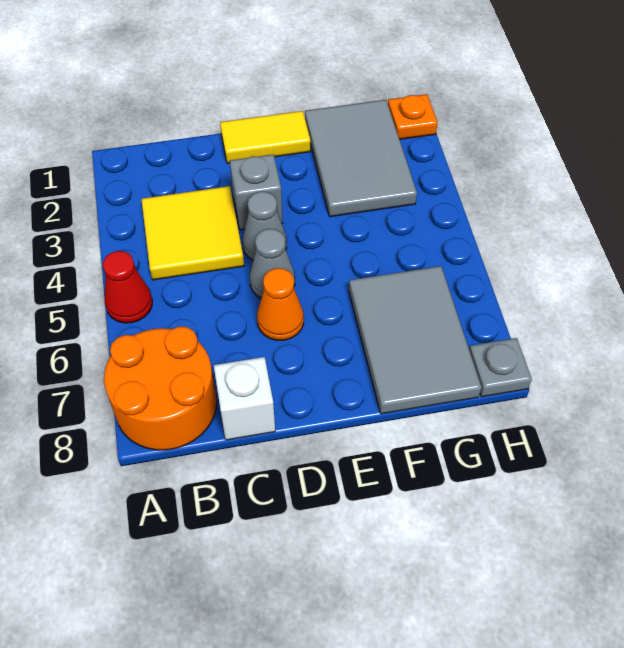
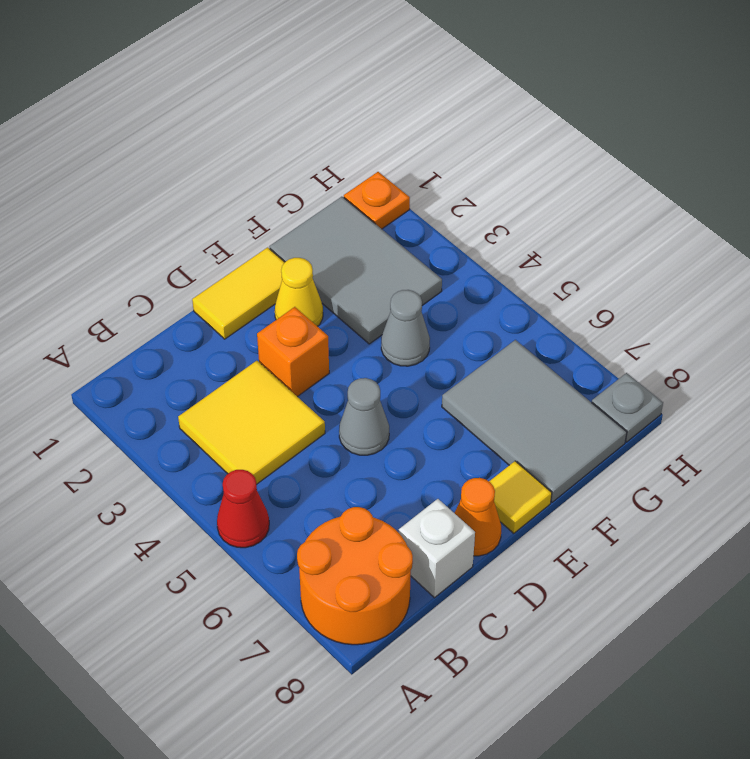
grey brick D3 level 1 -> orange brick D3 level 1
grey cone D4 level 1 -> grey cone F4 level 1
orange cone D6 level 1 -> orange cone D8 level 1
none -> yellow cone E2 level 1
none -> yellow tile E8 level 1

